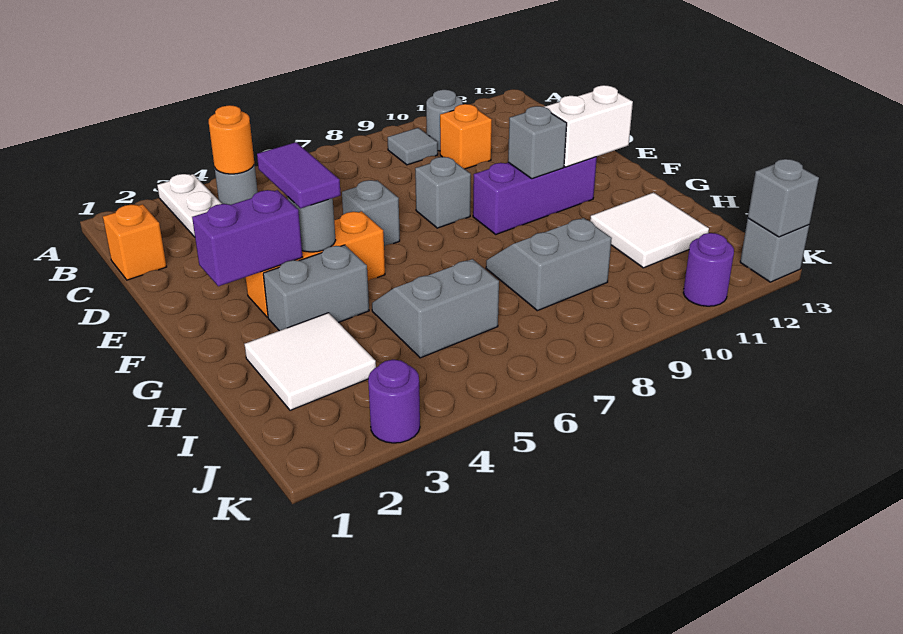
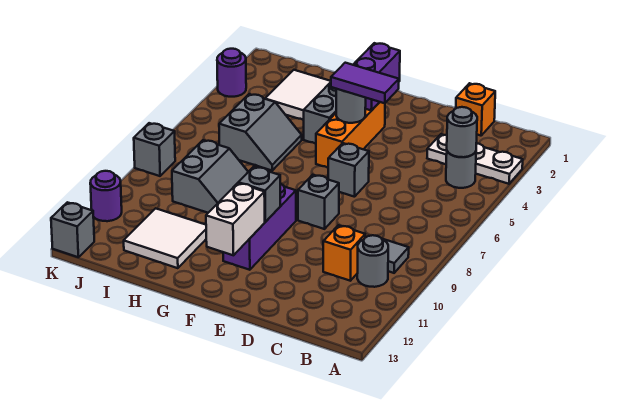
orange round brick B4 level 2 -> grey round brick B4 level 2
grey brick K13 level 2 -> grey brick K8 level 1

